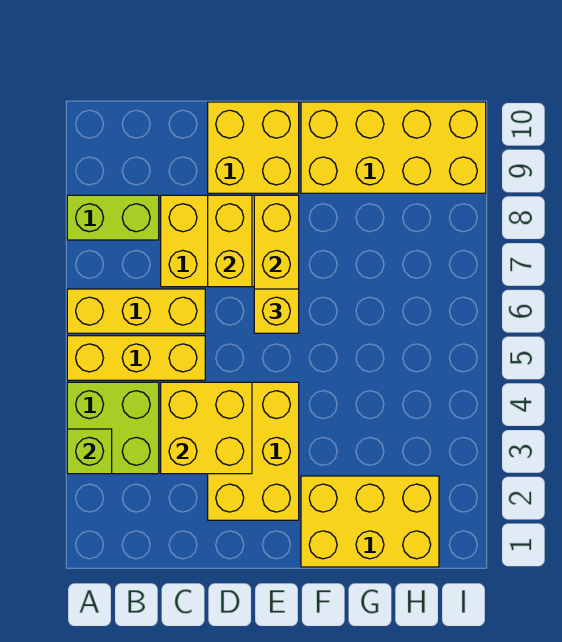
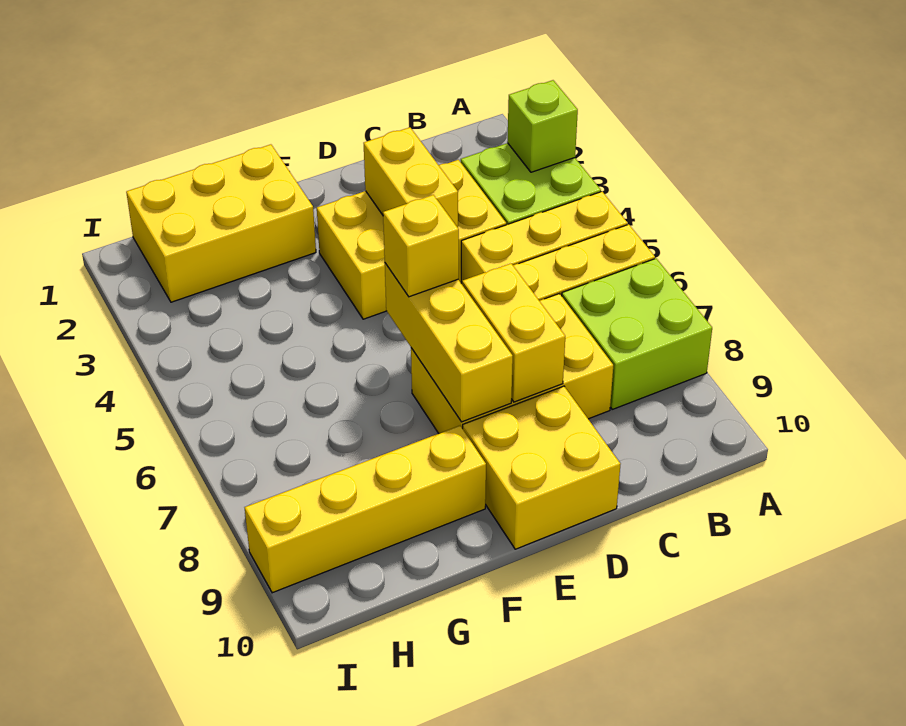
lime brick A8:B8 level 1 -> lime brick A7:B8 level 1
yellow brick C3:D4 level 2 -> yellow brick D3:D4 level 2
yellow brick D2:E4 level 1 -> yellow brick C3:E4 level 1
yellow brick F9:I10 level 1 -> yellow brick F9:I9 level 1

